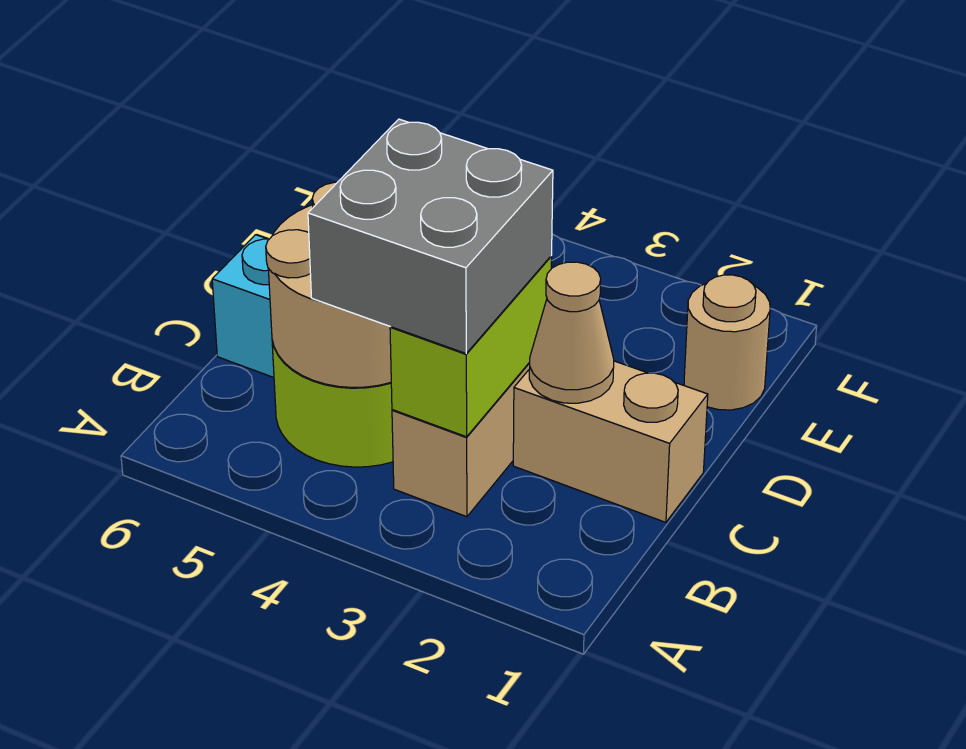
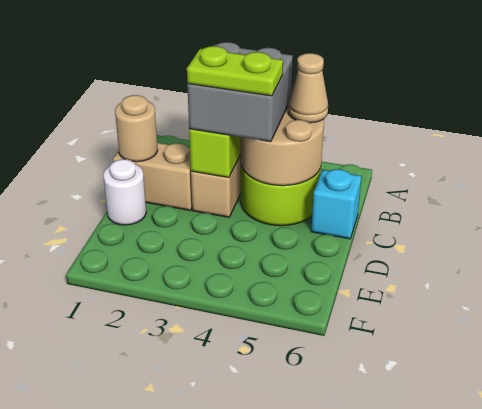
tan cone C2 level 2 -> tan cone B5 level 3
none -> lime plate C3:C4 level 4
none -> white round brick D1 level 1
tan round brick E1 level 1 -> tan round brick C1 level 2

